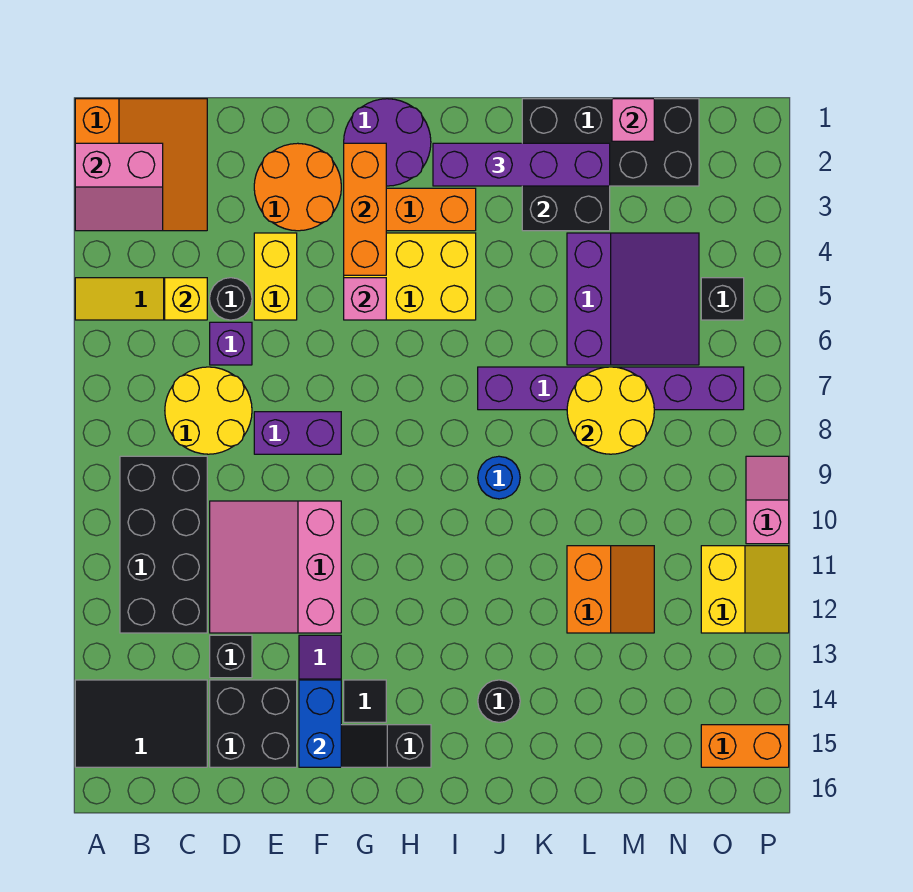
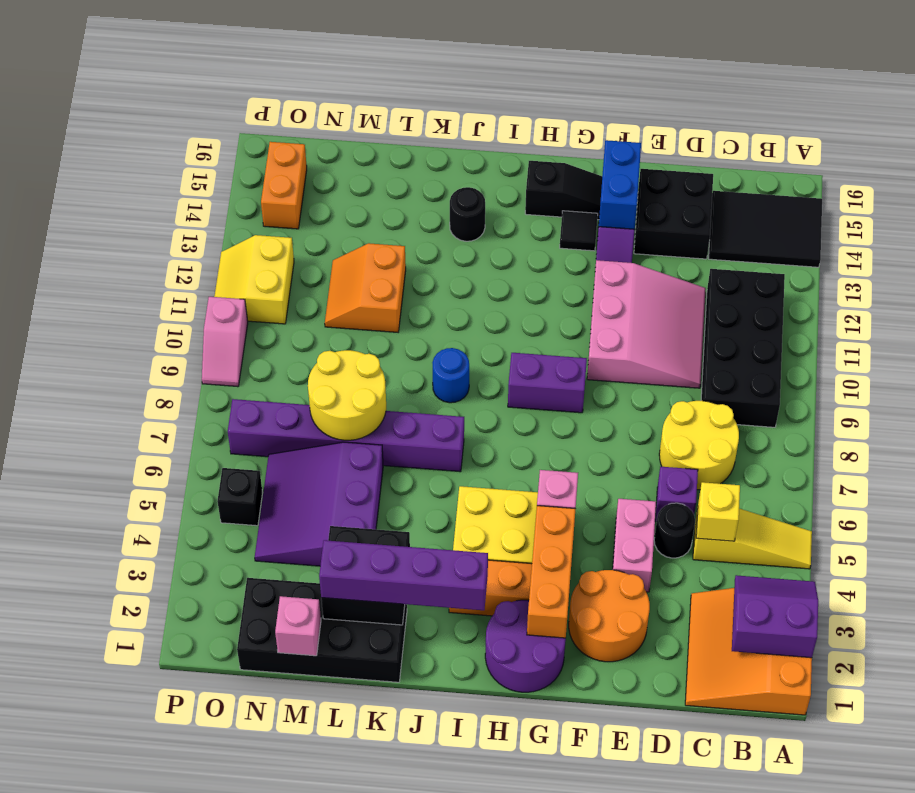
pink slope A2:B3 level 2 top 2 -> purple slope A2:B3 level 2 top 2
black brick D13 level 1 -> none
yellow brick E4:E5 level 1 -> pink brick E4:E5 level 1
purple brick E8:F8 level 1 -> purple brick G9:H9 level 1
orange brick O15:P15 level 1 -> orange brick O14:O15 level 1

